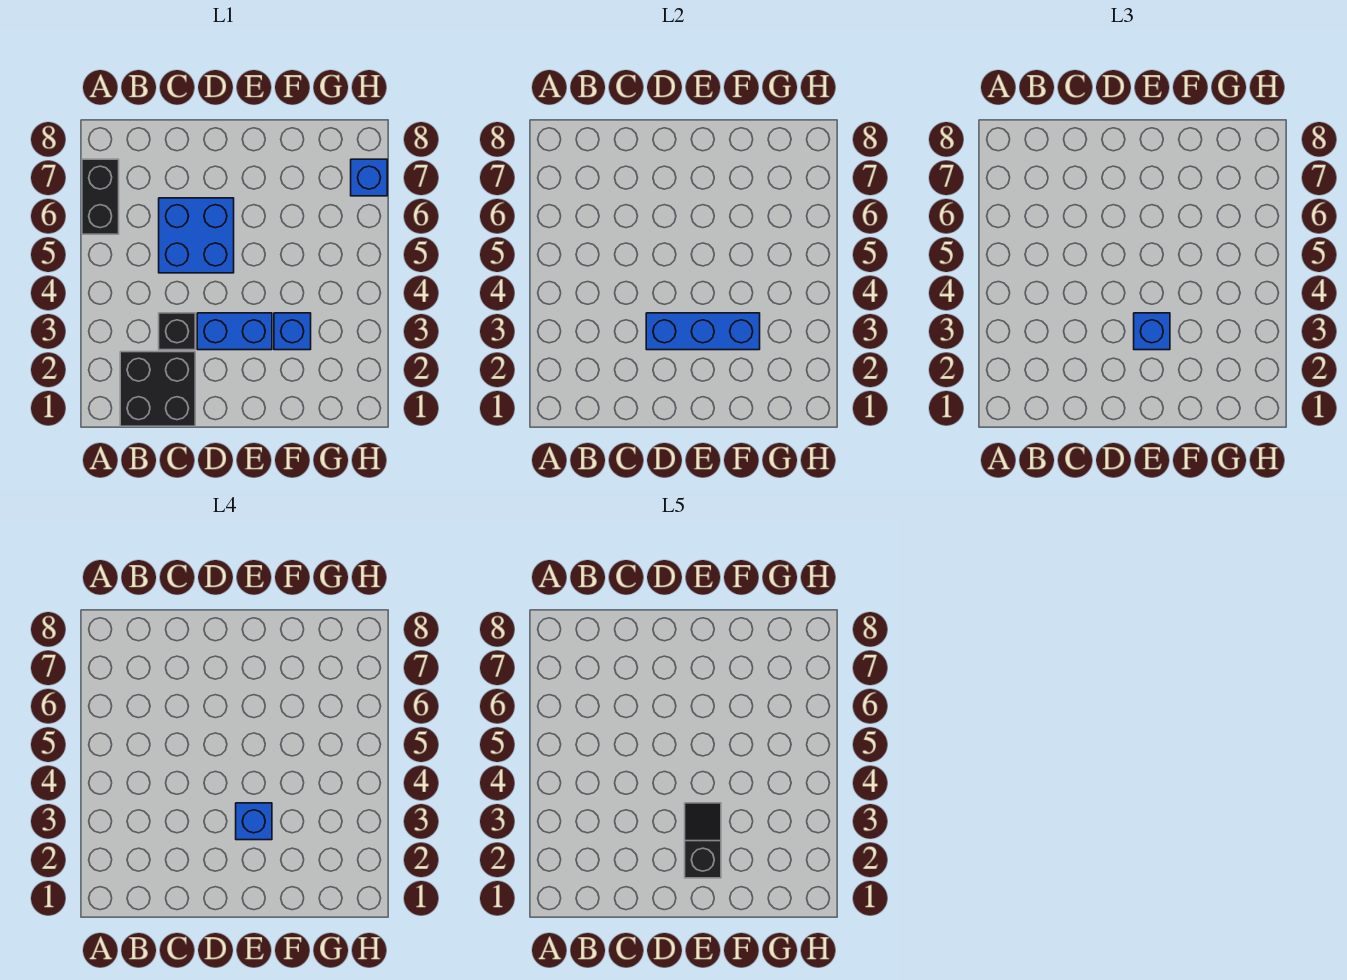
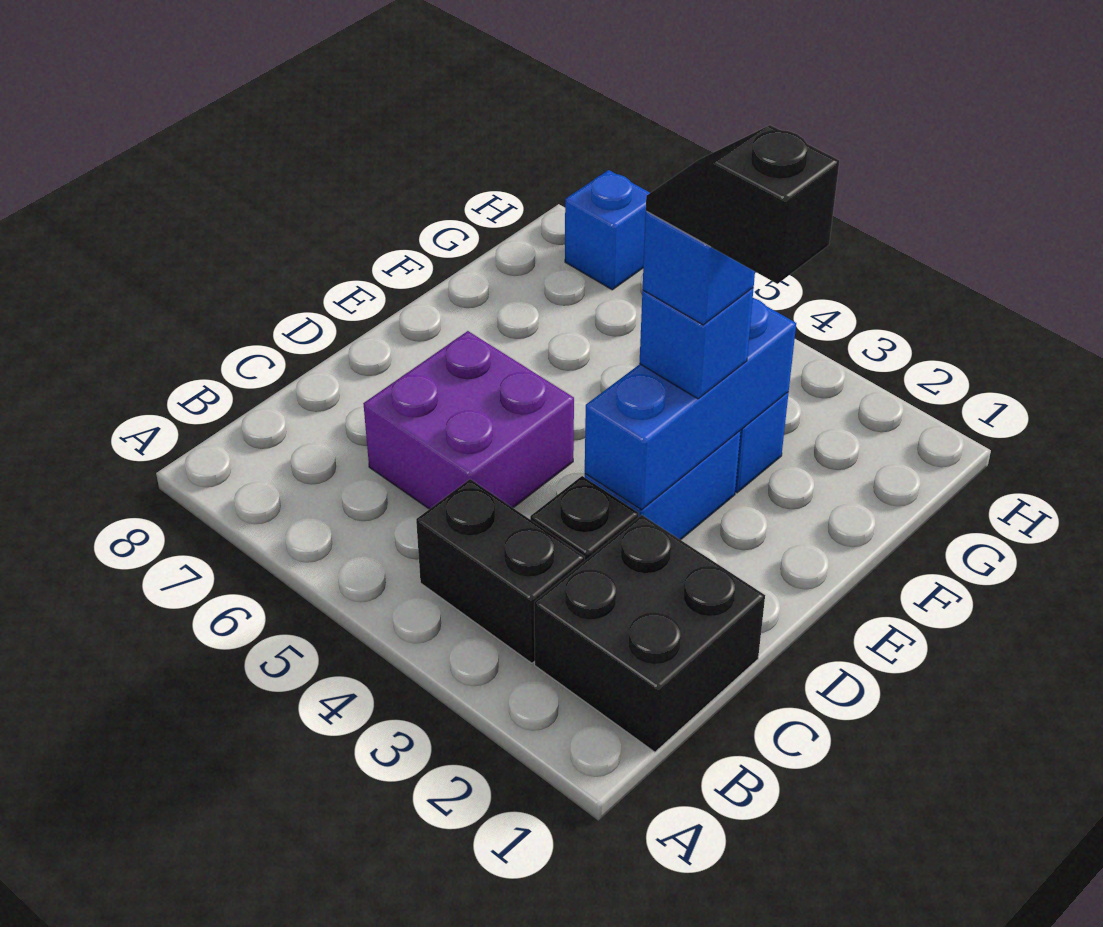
black brick A6:A7 level 1 -> black brick B3:B4 level 1
blue brick C5:D6 level 1 -> purple brick C5:D6 level 1

